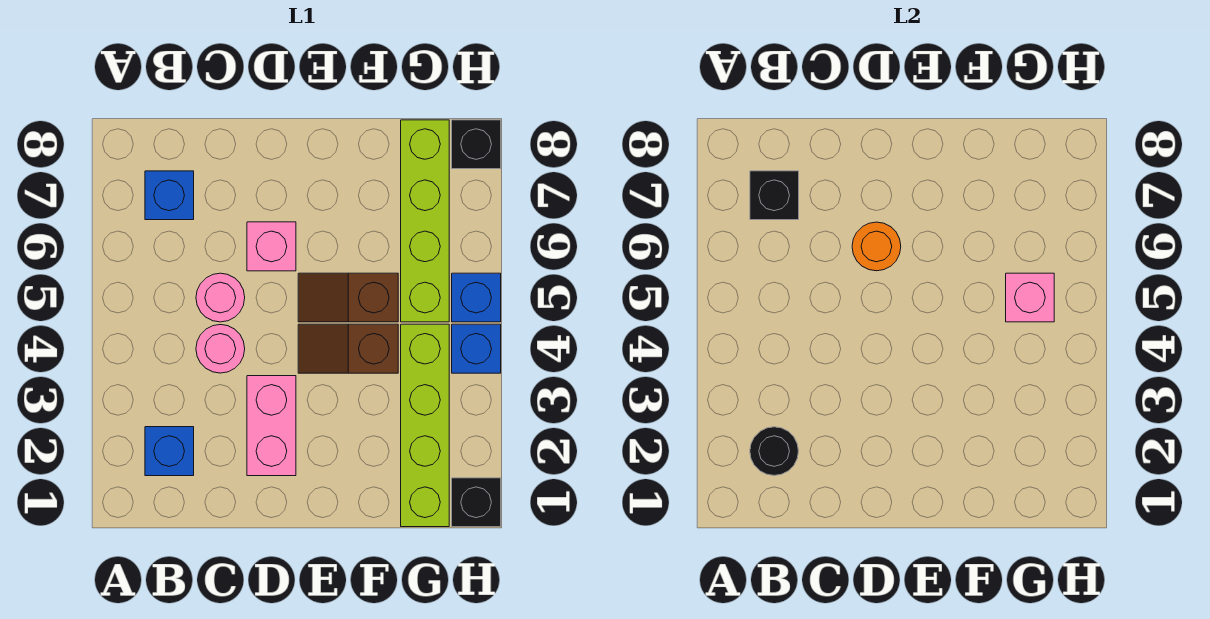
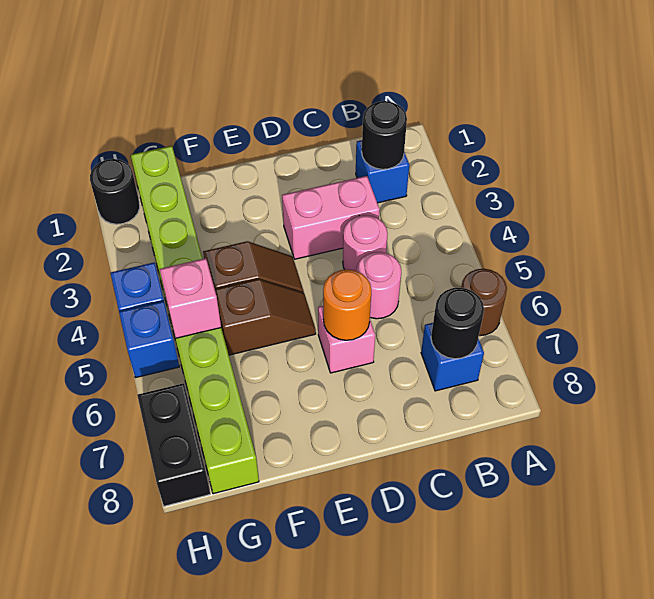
none -> brown round brick A6 level 1
black brick B7 level 2 -> black round brick B7 level 2
pink brick D2:D3 level 1 -> pink brick C3:D3 level 1
black brick H1 level 1 -> black round brick H1 level 1
black brick H8 level 1 -> black brick H7:H8 level 1

